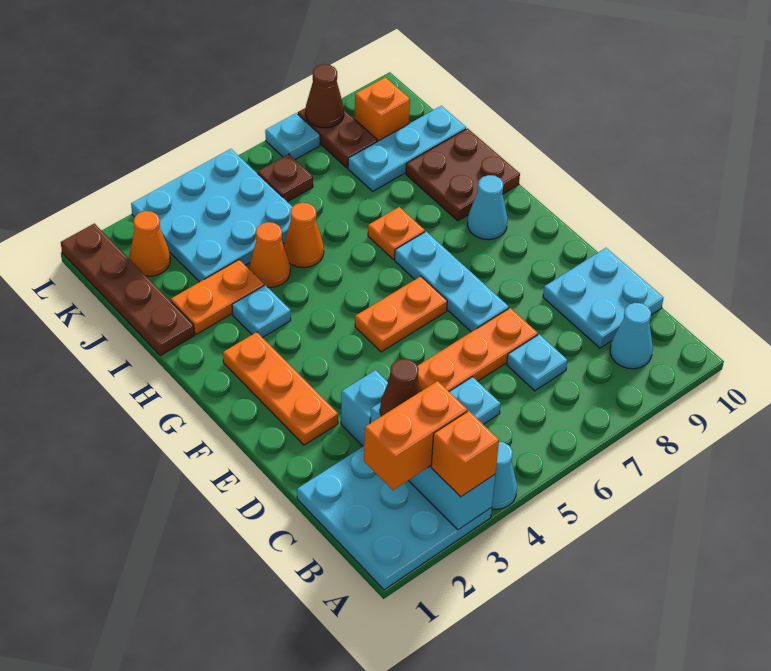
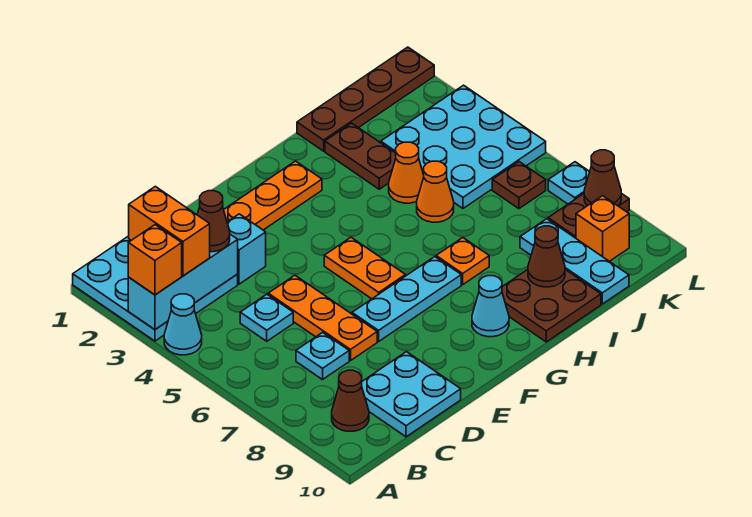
cyan cone B9 level 1 -> brown cone B9 level 1
cyan plate H3 level 1 -> none
orange plate I2:I3 level 1 -> brown plate I2:I3 level 1
none -> brown cone I9 level 2
orange cone K2 level 1 -> none

